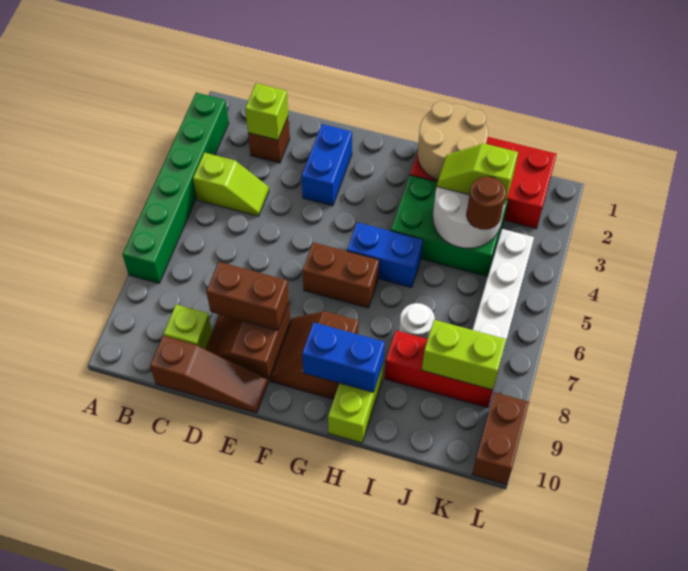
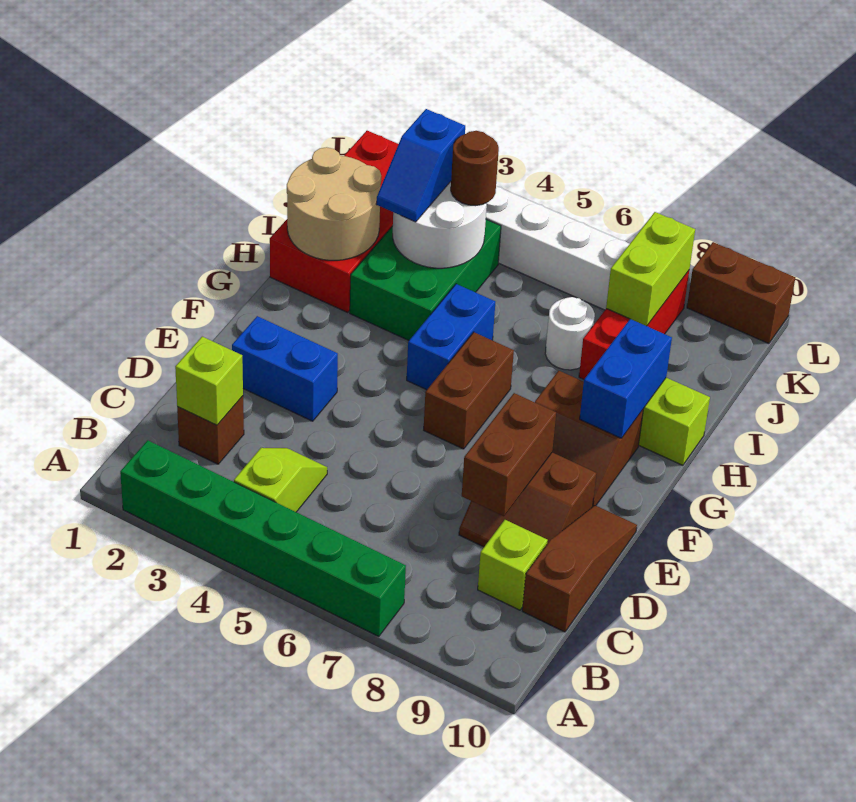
lime slope I3:J3 level 3 top J -> blue slope I3:J3 level 3 top J

